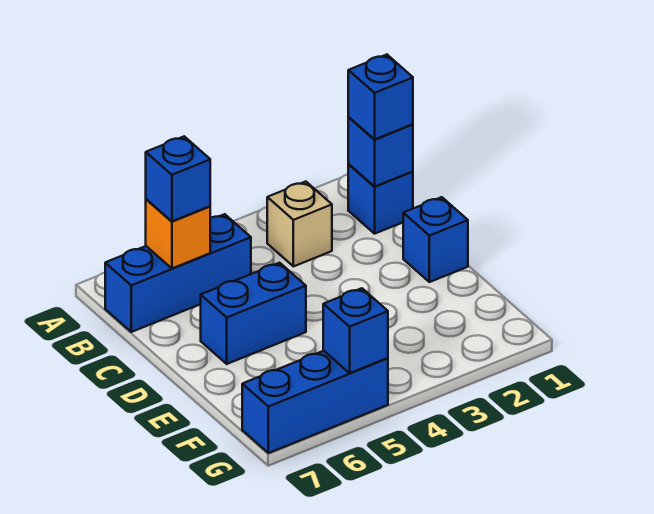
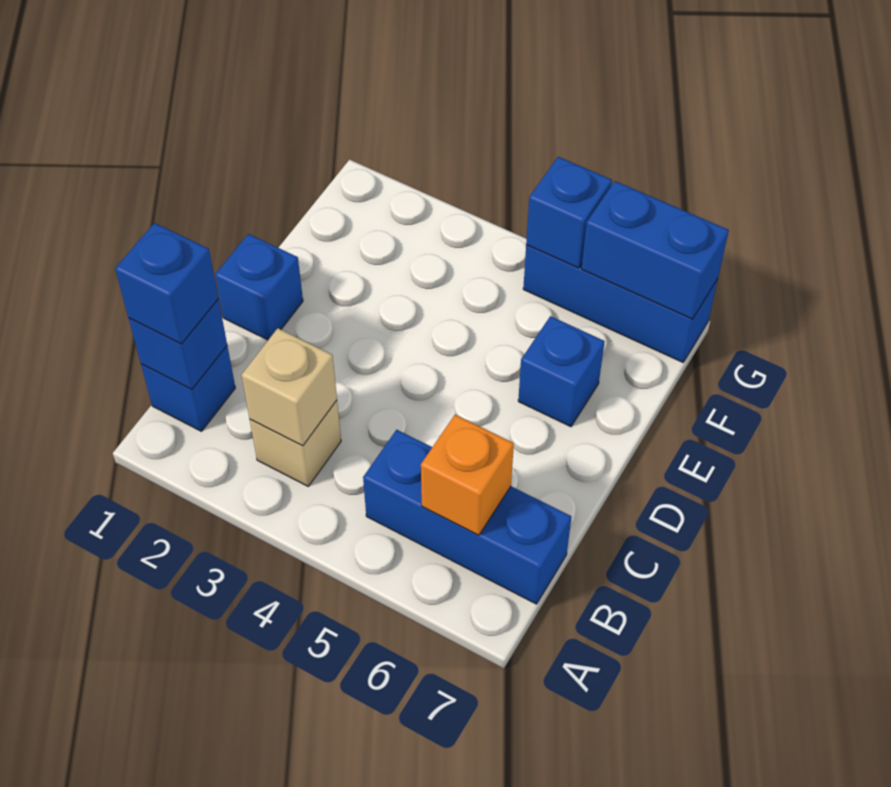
none -> tan brick B3 level 2
blue brick B6 level 3 -> blue brick E6 level 1
blue brick D5:D6 level 1 -> blue brick G6:G7 level 2

